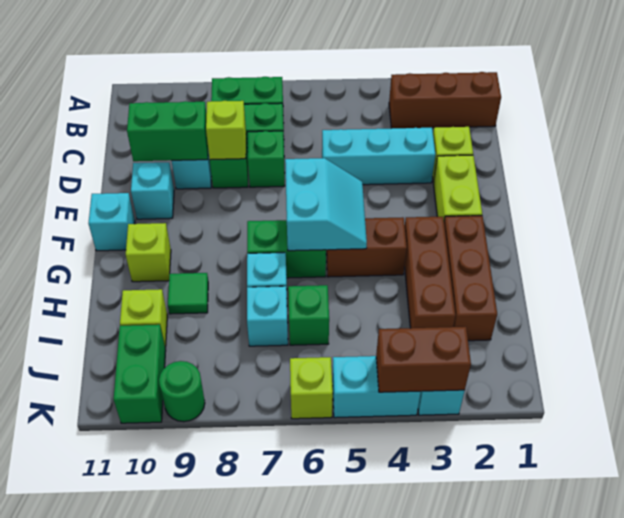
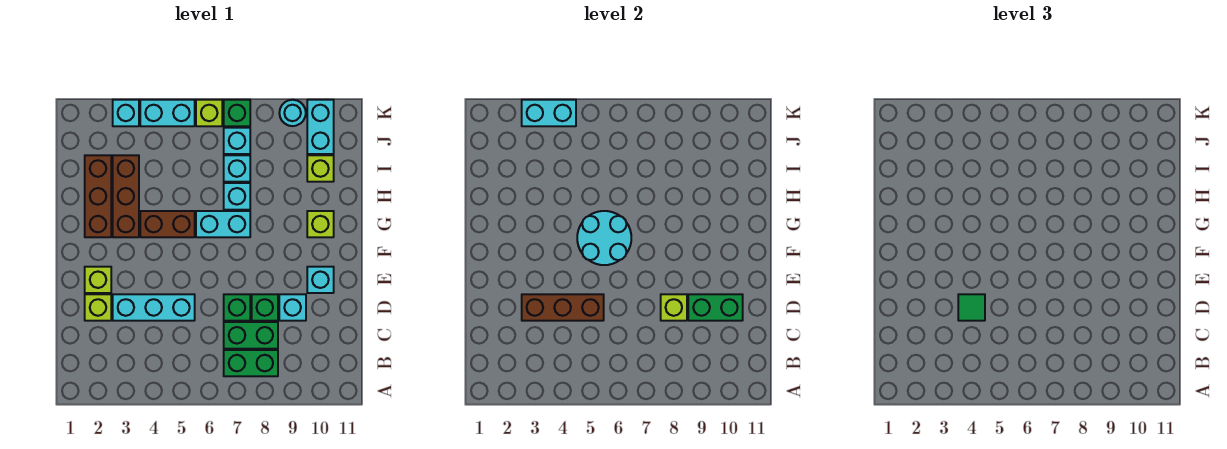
brown brick B1:B3 level 1 -> brown brick D3:D5 level 2
lime brick E2:F2 level 1 -> lime brick E2 level 1
cyan slope F5:G6 level 2 top 6 -> cyan round brick F5:G6 level 2
cyan brick F11 level 1 -> cyan brick J7 level 1
green brick G6:G7 level 1 -> cyan brick G6:G7 level 1
green tile H9 level 1 -> green tile D4 level 3
green brick I6 level 1 -> green brick K7 level 1
green brick J10:K10 level 1 -> cyan brick J10:K10 level 1
brown brick K3:K4 level 2 -> cyan brick K3:K4 level 2
green round brick K9 level 1 -> cyan round brick K9 level 1

